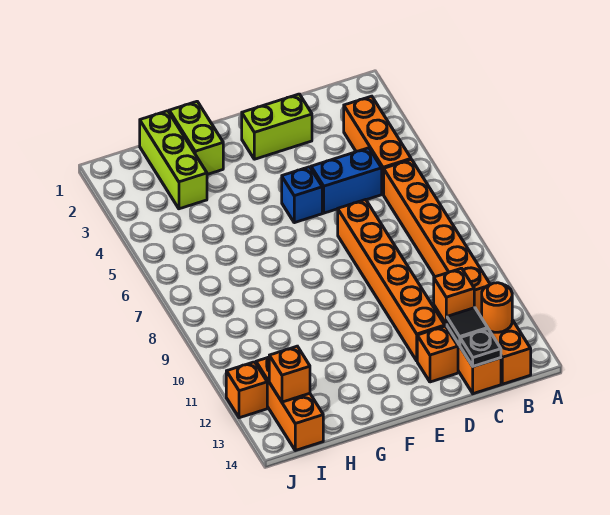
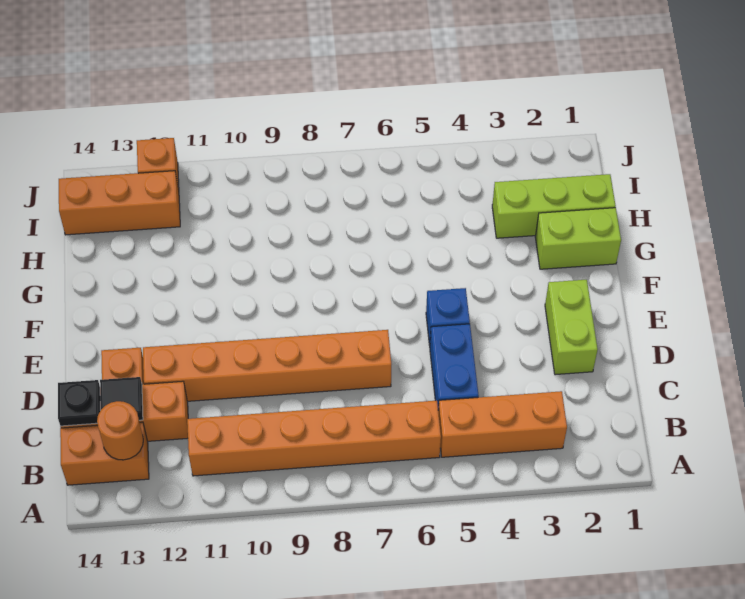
orange brick C12 level 2 -> none
orange brick I13 level 2 -> none

